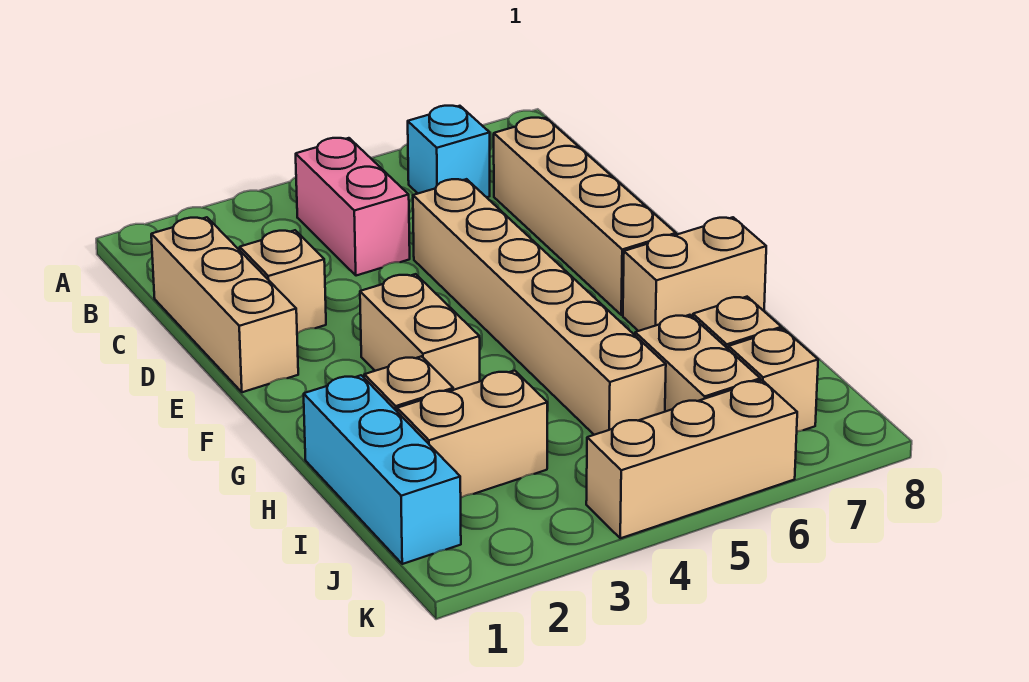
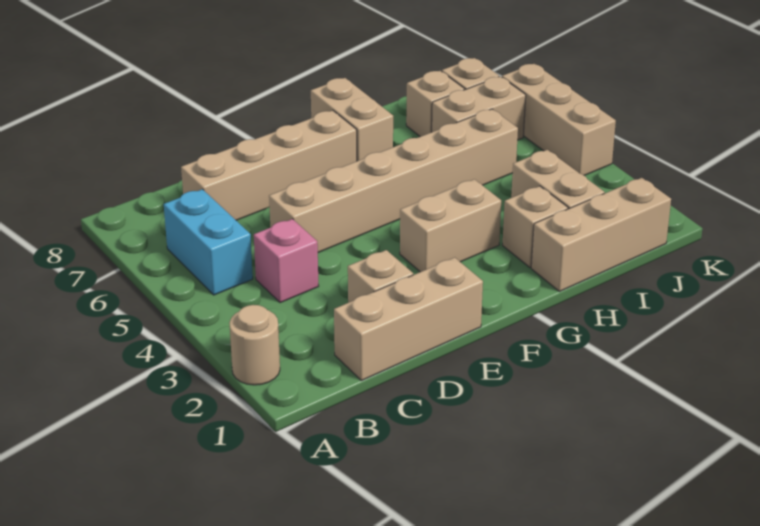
none -> tan round brick A2 level 1
pink brick B4:C4 level 1 -> pink brick C4 level 1
cyan brick B6 level 1 -> cyan brick B5:B6 level 1
cyan brick H1:J1 level 1 -> tan brick H1:J1 level 1

